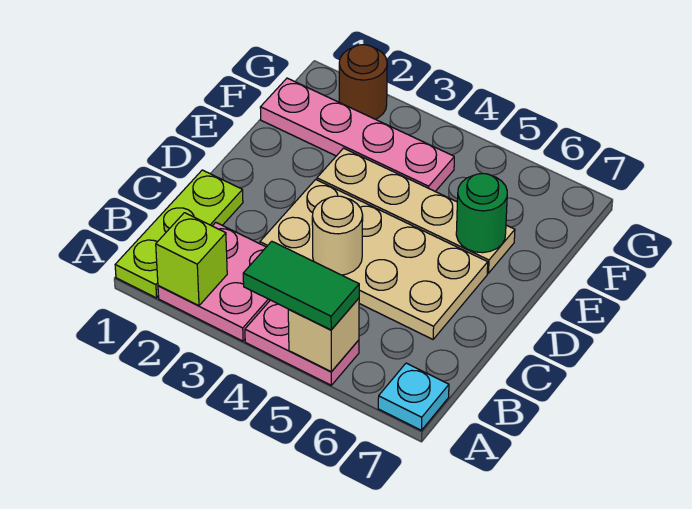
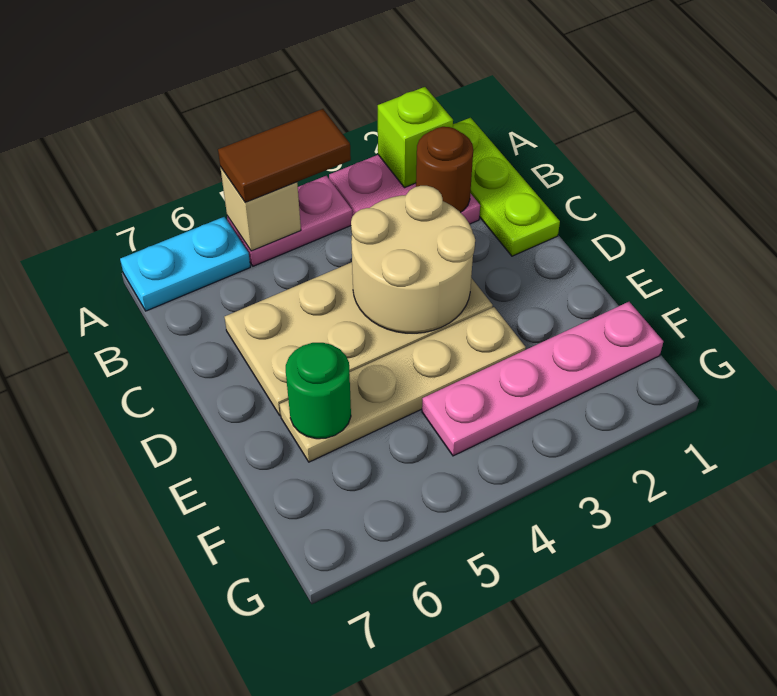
green tile A4:A5 level 3 -> brown tile A4:A5 level 3
cyan plate A7 level 1 -> cyan plate A6:A7 level 1
tan round brick C4 level 2 -> tan round brick C3:D4 level 2
brown round brick G2 level 1 -> brown round brick B2 level 2

